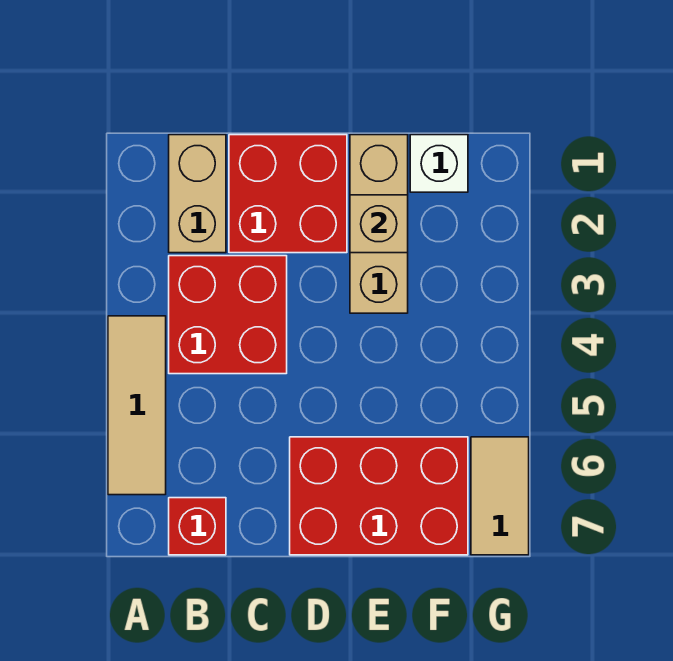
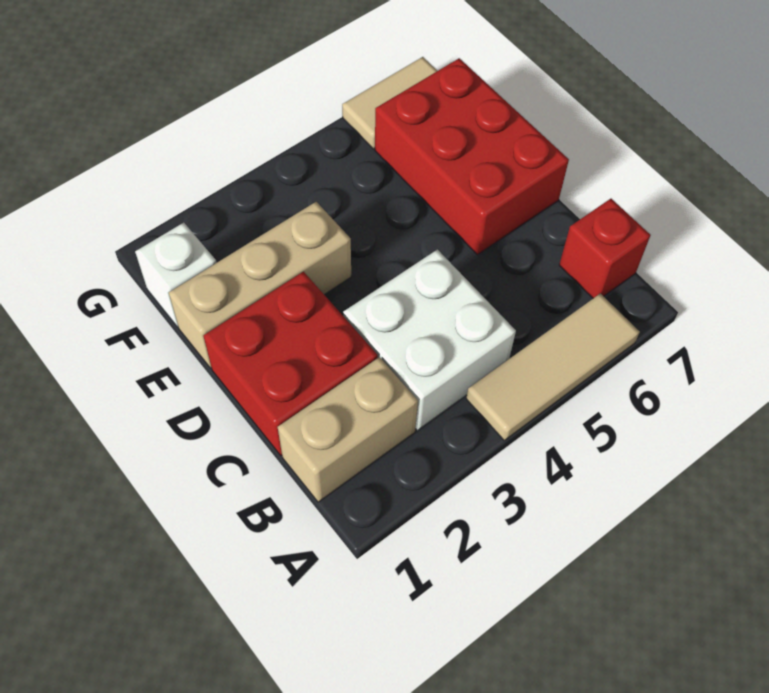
red brick B3:C4 level 1 -> white brick B3:C4 level 1
tan brick E2 level 2 -> none

